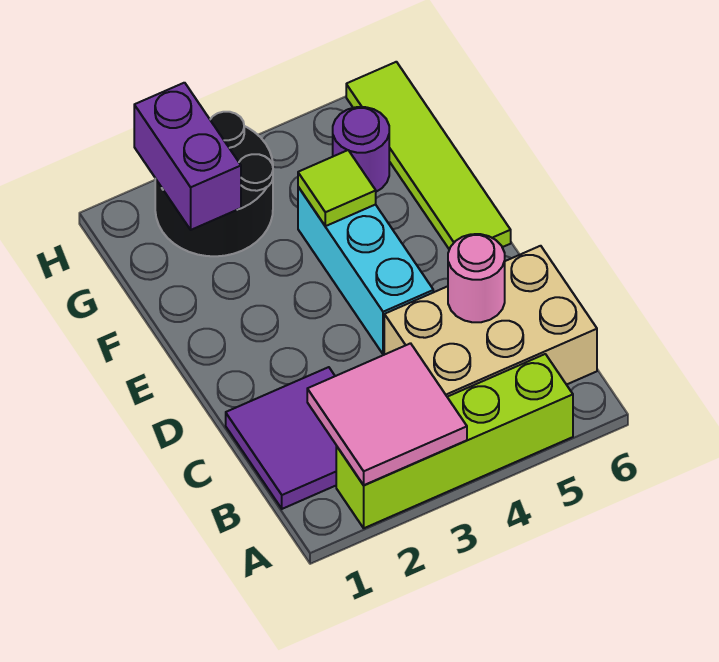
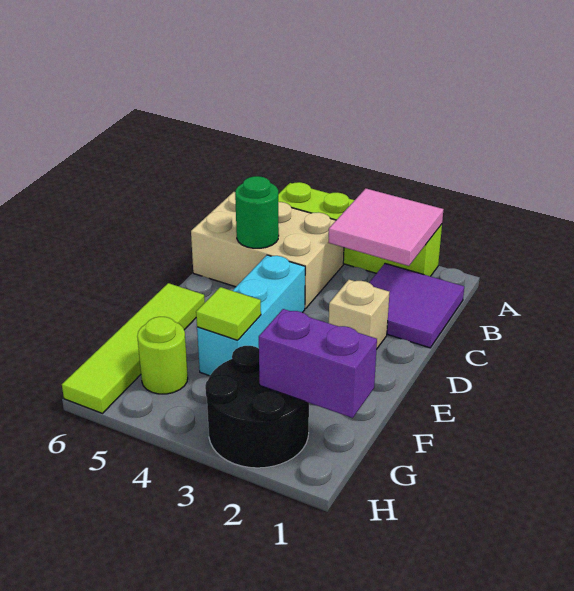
pink round brick C5 level 2 -> green round brick C5 level 2
none -> tan brick D2 level 1
purple brick G2:H2 level 2 -> purple brick G1:G2 level 2
purple round brick G5 level 1 -> lime round brick G5 level 1

